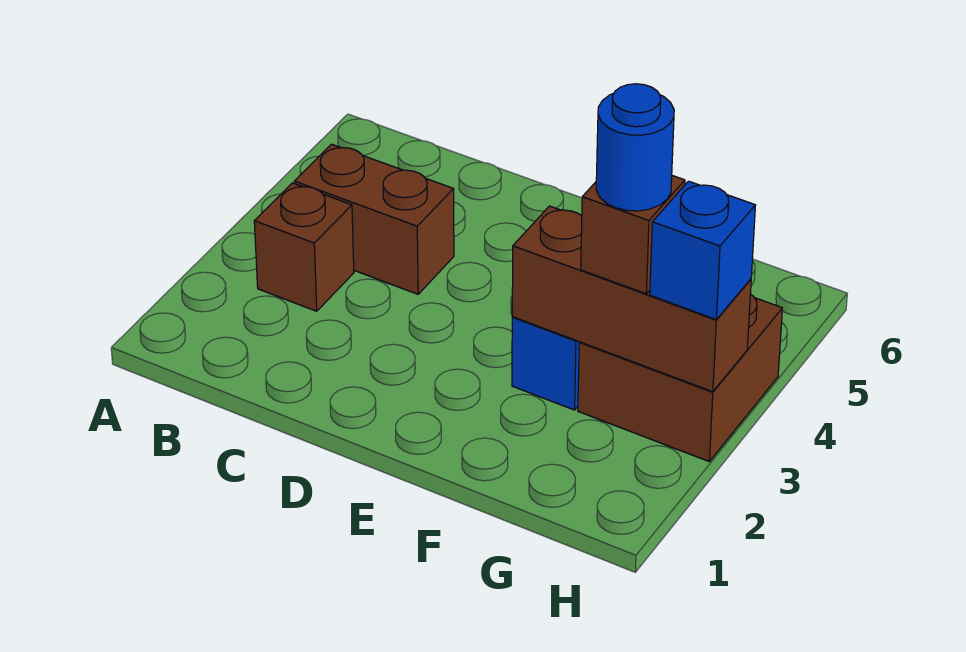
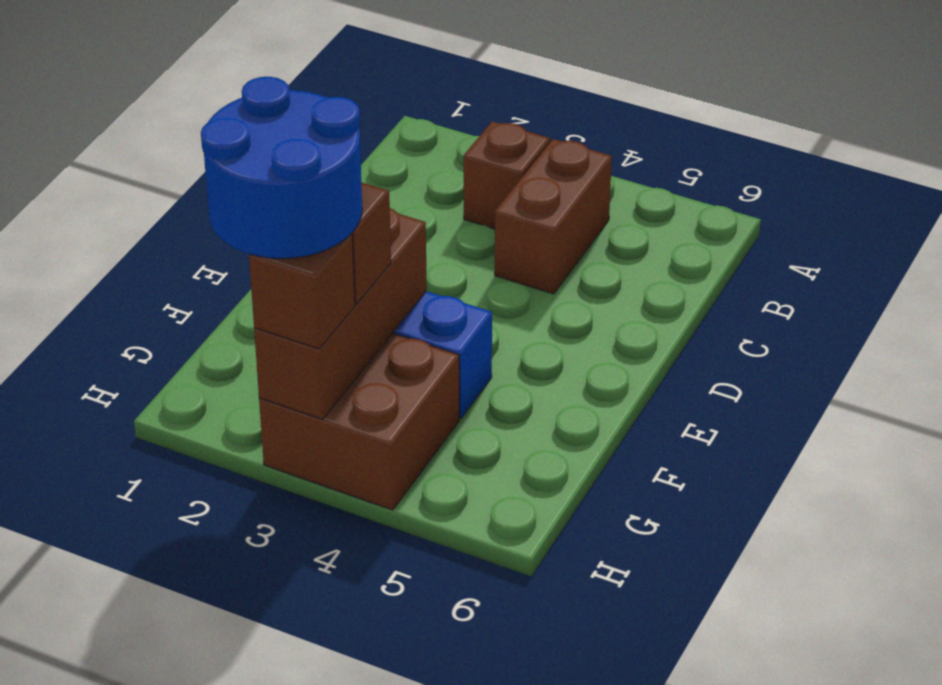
blue round brick G3 level 4 -> blue round brick G2:H3 level 4
blue brick H3 level 3 -> brown brick H3 level 3

